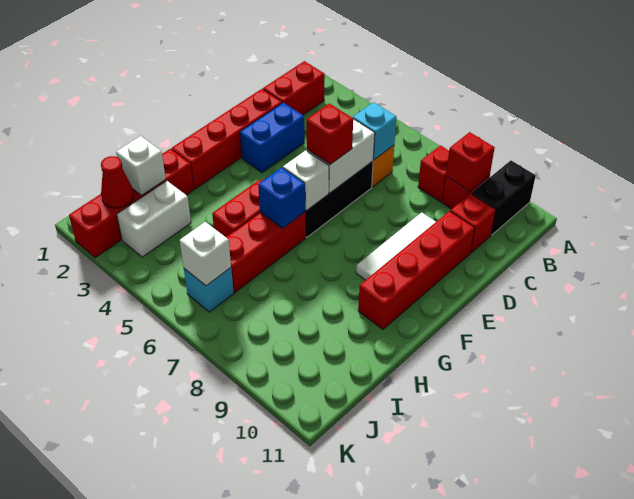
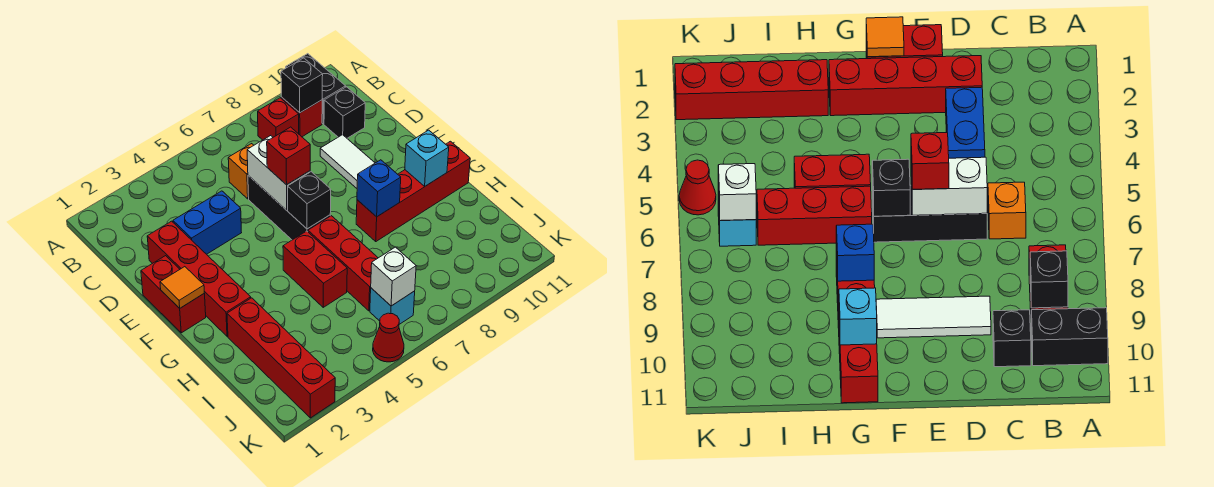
red brick B2:C2 level 1 -> red brick E1:F1 level 1
red brick B9 level 2 -> black brick B9 level 2
cyan brick C6 level 2 -> cyan brick G10 level 2
red brick C10 level 1 -> black brick C10 level 1
blue brick D3:E3 level 1 -> blue brick D3:D4 level 1
red brick D10:G10 level 1 -> red brick G8:G11 level 1
none -> orange tile F1 level 2
white brick F6 level 2 -> black brick F6 level 2
blue brick G6 level 2 -> blue brick G8 level 2
white brick I2 level 2 -> none
white brick I3:J3 level 1 -> none
red cone J2 level 2 -> red cone K5 level 1

